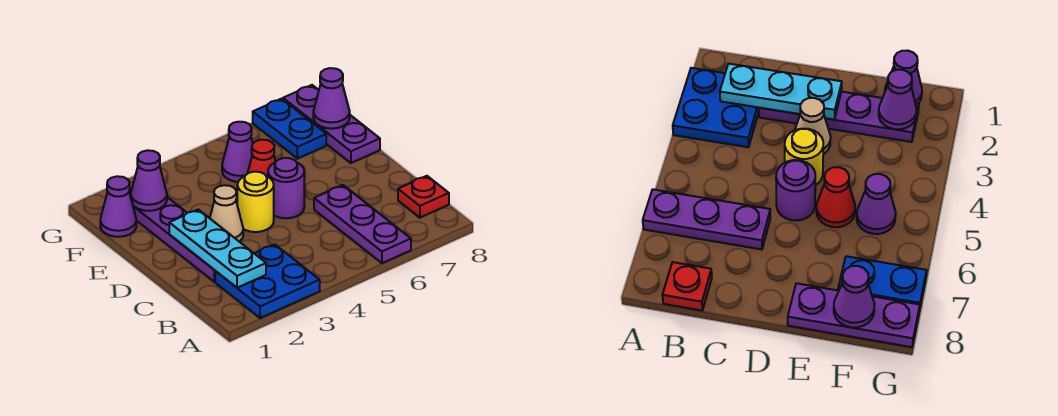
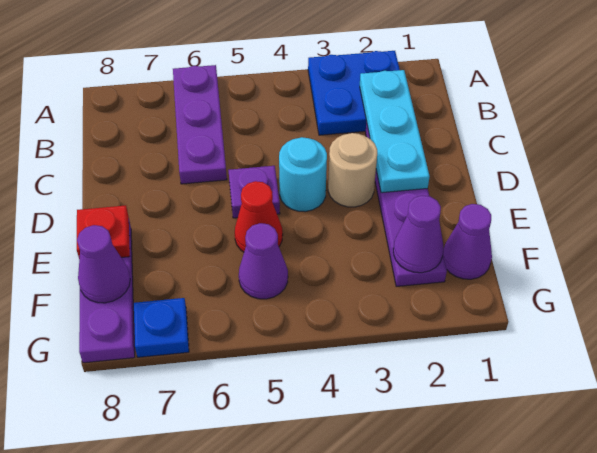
red plate B8 level 1 -> red plate E8 level 2
tan cone D3 level 1 -> tan round brick D3 level 1
yellow round brick D4 level 1 -> cyan round brick D4 level 1
purple round brick D5 level 1 -> purple plate D5 level 1
blue plate F7:G7 level 1 -> blue plate G7 level 1

